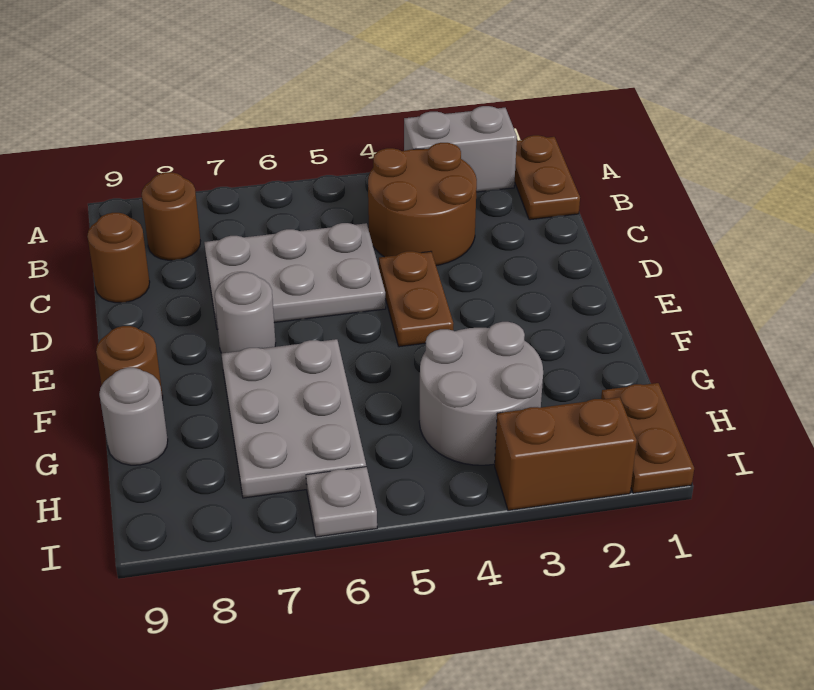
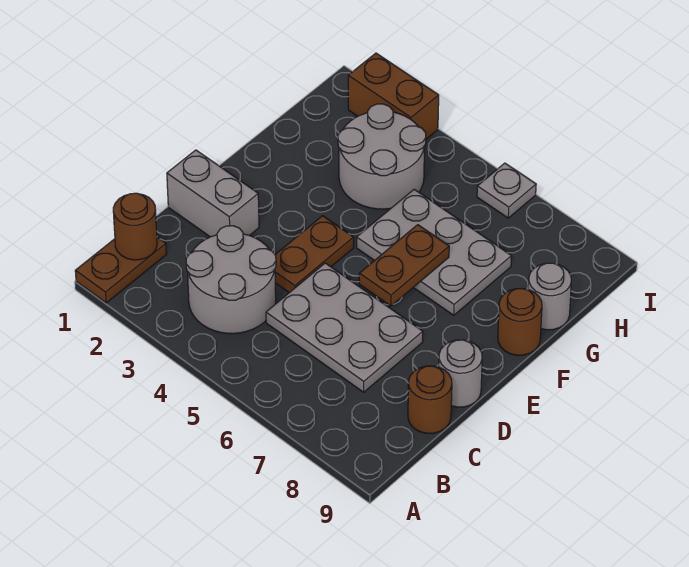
grey brick A2:A3 level 1 -> grey brick D1:D2 level 1
brown round brick B3:C4 level 1 -> grey round brick B3:C4 level 1
brown round brick B8 level 1 -> brown round brick B1 level 2
grey round brick E7 level 1 -> grey round brick D9 level 1
grey plate F6:H7 level 1 -> grey plate F5:G7 level 1
brown plate H1:I1 level 1 -> brown plate E6:F6 level 2

